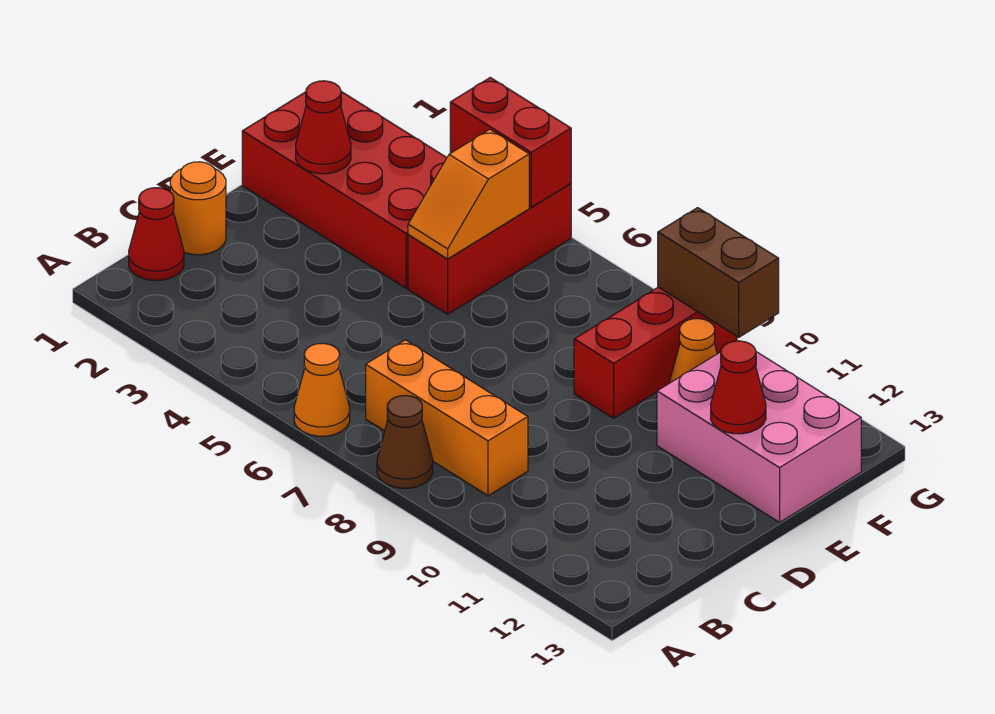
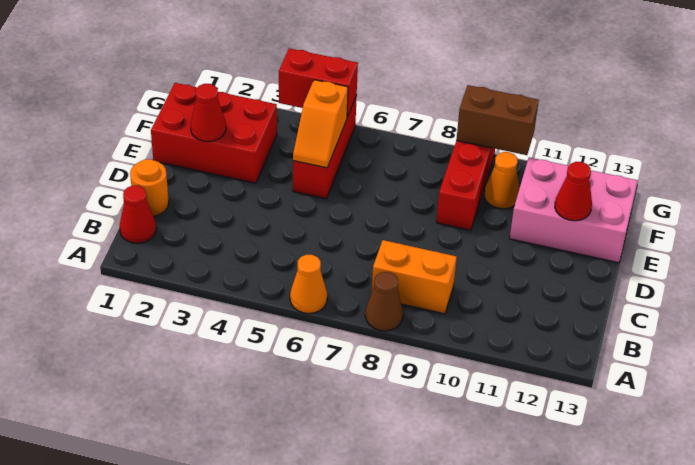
orange brick B7:B9 level 1 -> orange brick B8:B9 level 1
red brick E1:F4 level 1 -> red brick E1:F3 level 1

